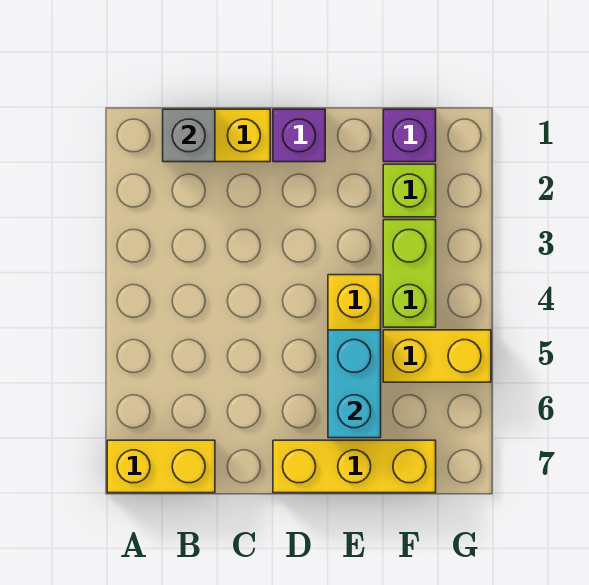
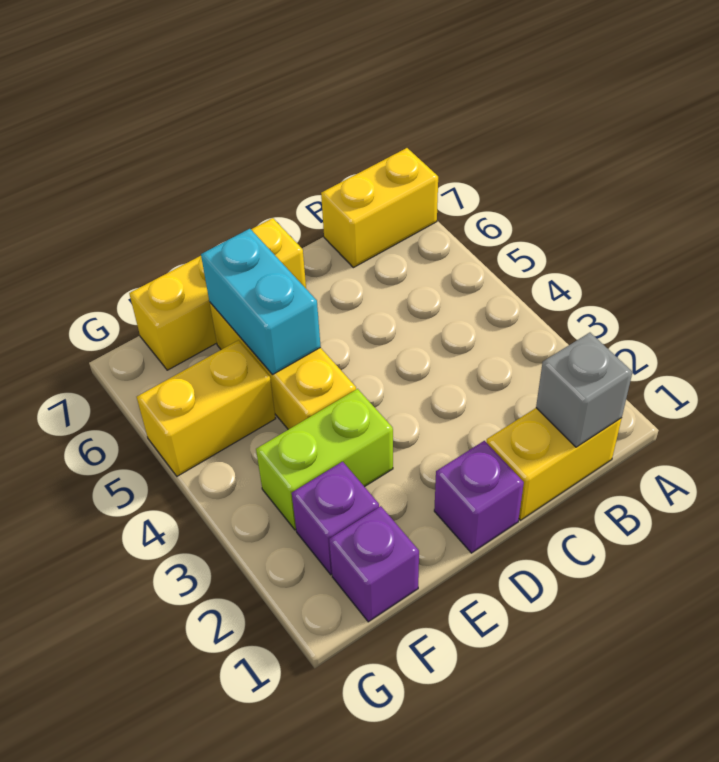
lime brick F2 level 1 -> purple brick F2 level 1
lime brick F3:F4 level 1 -> lime brick E3:F3 level 1

